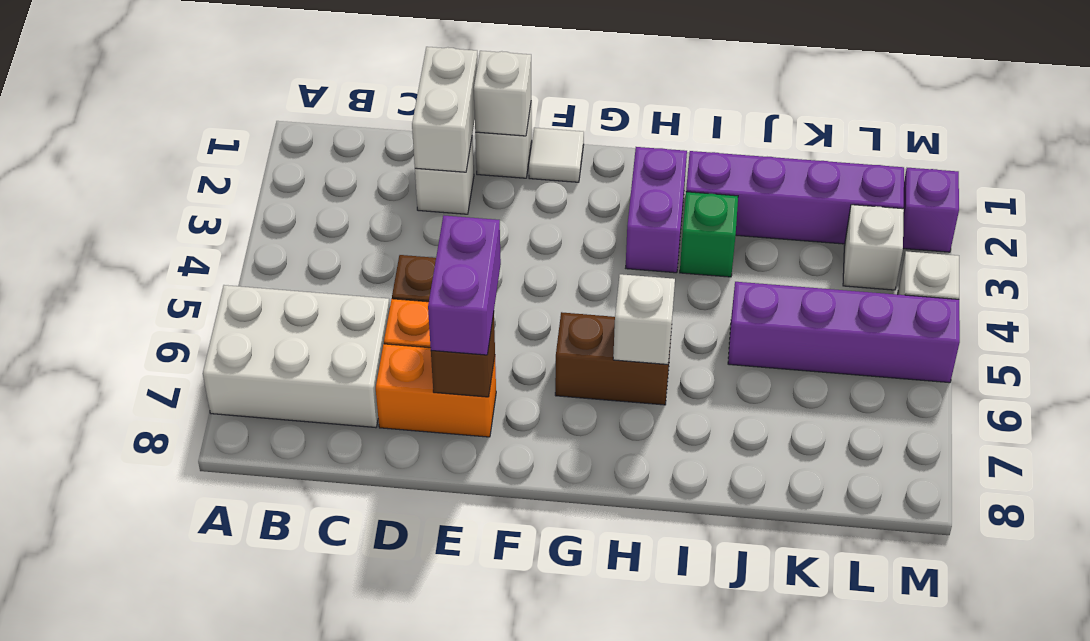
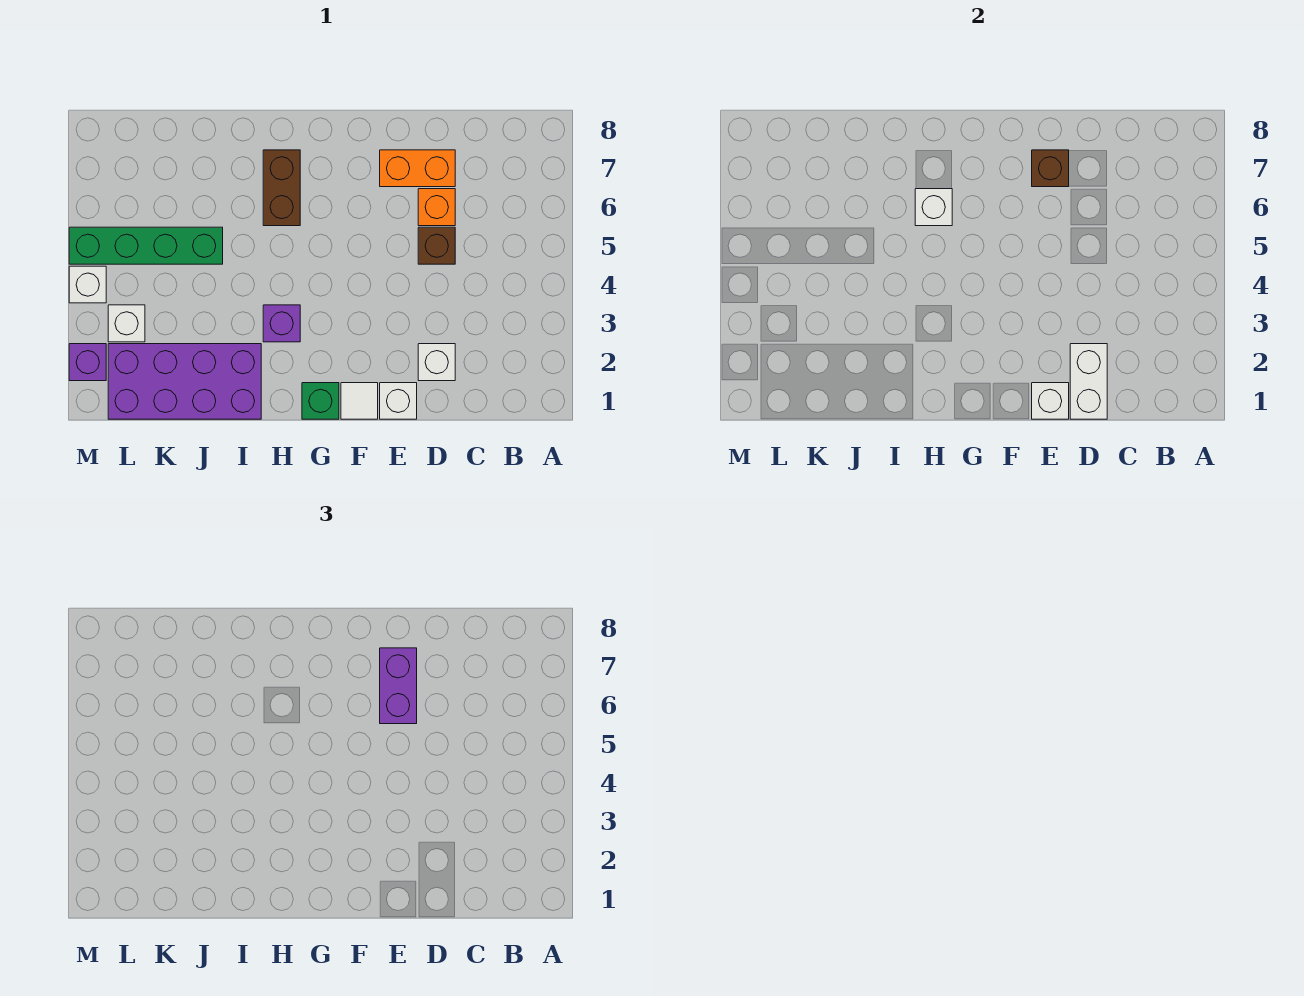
white brick A6:C7 level 1 -> none
brown brick G6:H6 level 1 -> brown brick H6:H7 level 1
purple brick H2:H3 level 1 -> purple brick H3 level 1
purple brick I2:L2 level 1 -> purple brick I1:L2 level 1
green brick I3 level 1 -> green brick G1 level 1
purple brick J5:M5 level 1 -> green brick J5:M5 level 1

